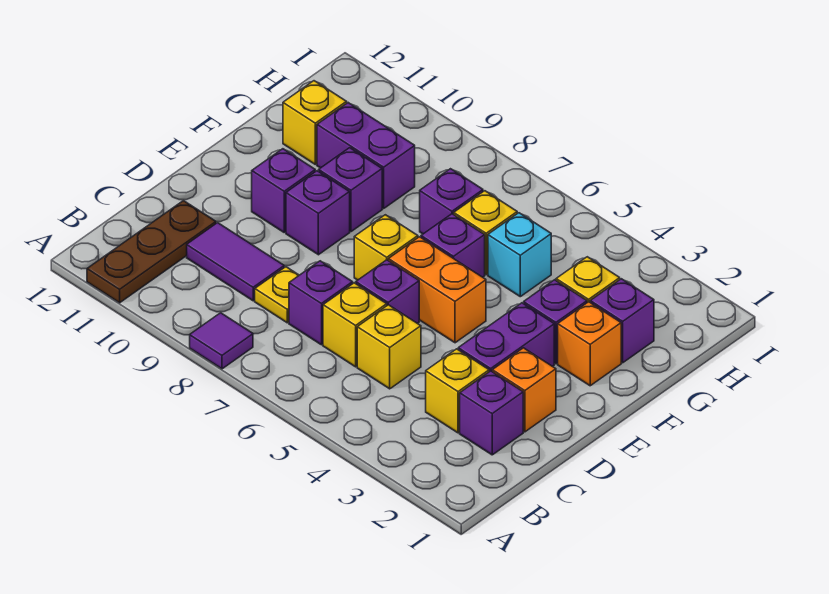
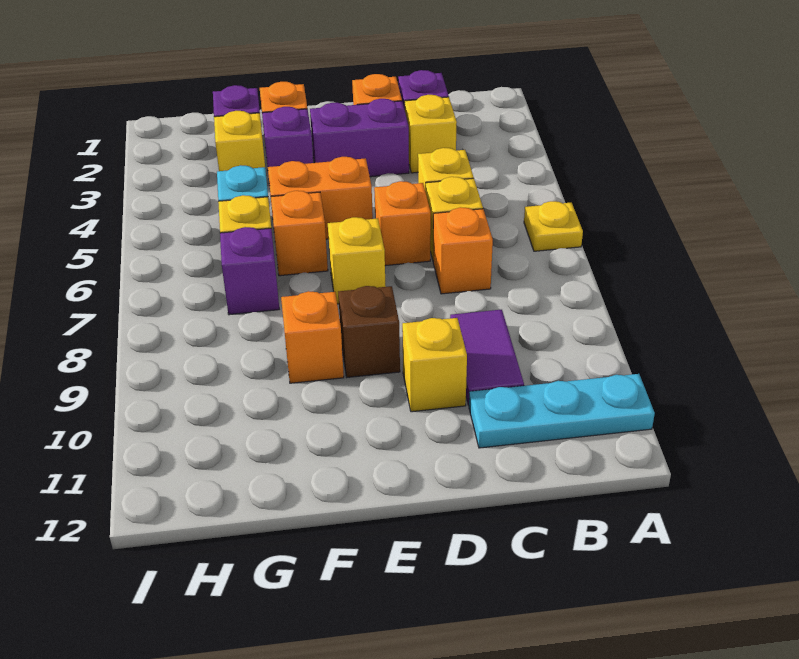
purple tile A8 level 1 -> none
brown plate A11:C11 level 1 -> cyan plate A11:C11 level 1
purple brick C7 level 1 -> orange brick C7 level 1
yellow plate C8 level 1 -> yellow plate A6 level 1
purple brick D6 level 1 -> orange brick D6 level 1
orange brick E5:E6 level 1 -> orange brick E5:F5 level 1
purple brick E9 level 1 -> brown brick E9 level 1
purple brick E10 level 1 -> none
purple brick F6 level 1 -> orange brick F6 level 1
purple brick F9 level 1 -> orange brick F9 level 1
purple brick G9:G10 level 1 -> none
yellow brick G11 level 1 -> yellow brick D10 level 1

